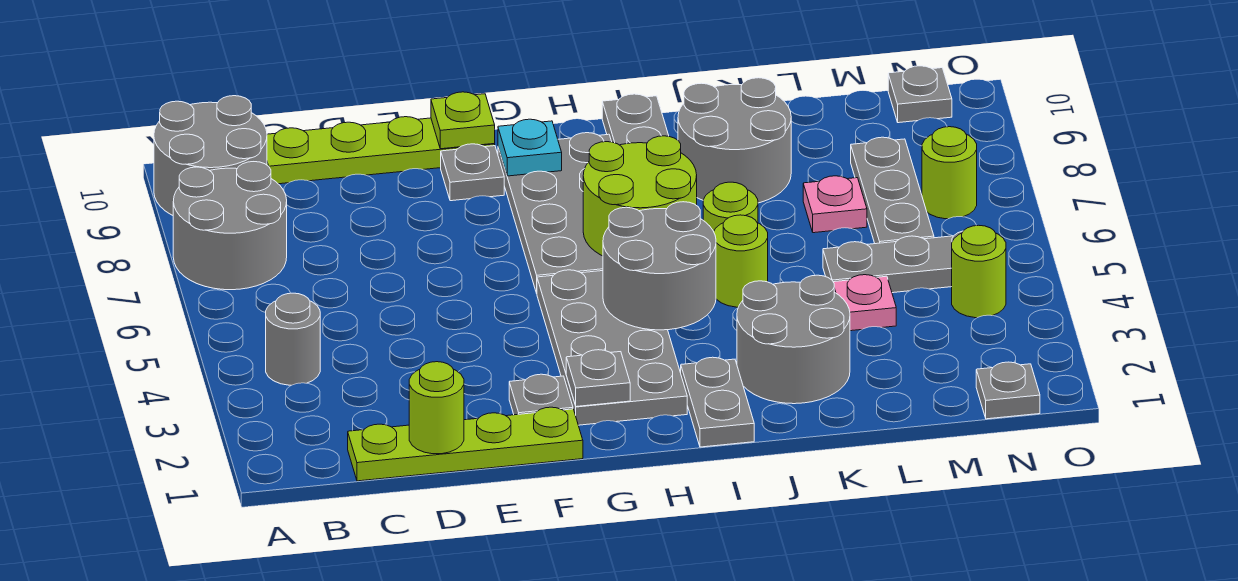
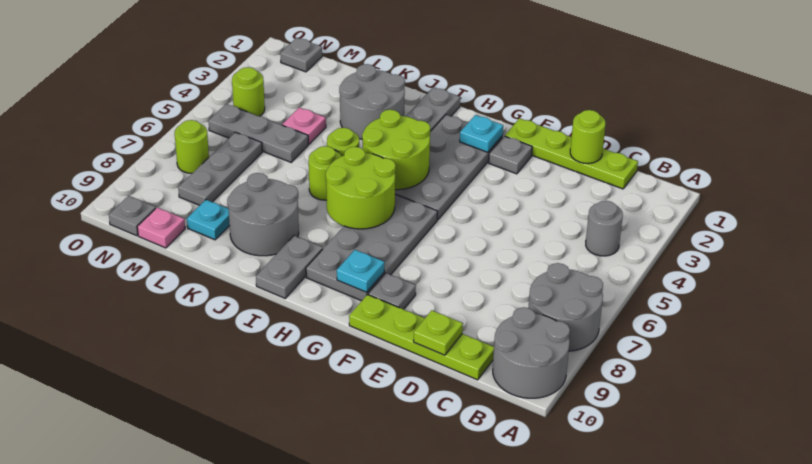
lime plate F10 level 2 -> lime plate D10 level 2
grey plate G2 level 2 -> cyan plate G2 level 2
grey round brick H4:I5 level 2 -> lime round brick H4:I5 level 2
pink plate L7 level 1 -> pink plate M10 level 1
none -> cyan plate L9 level 1

